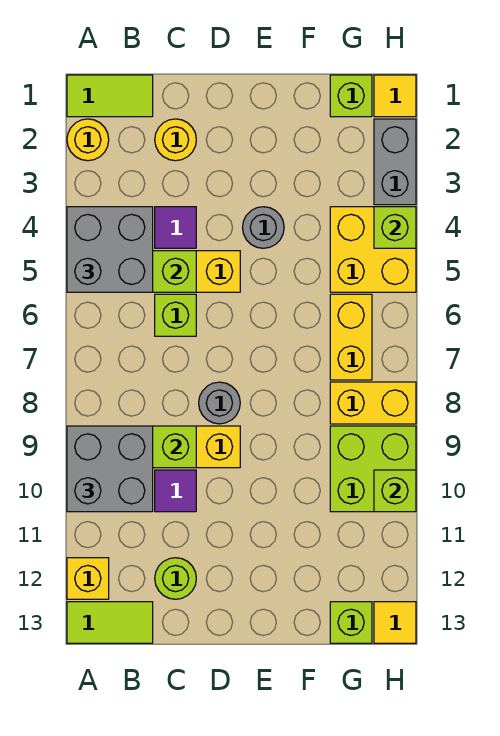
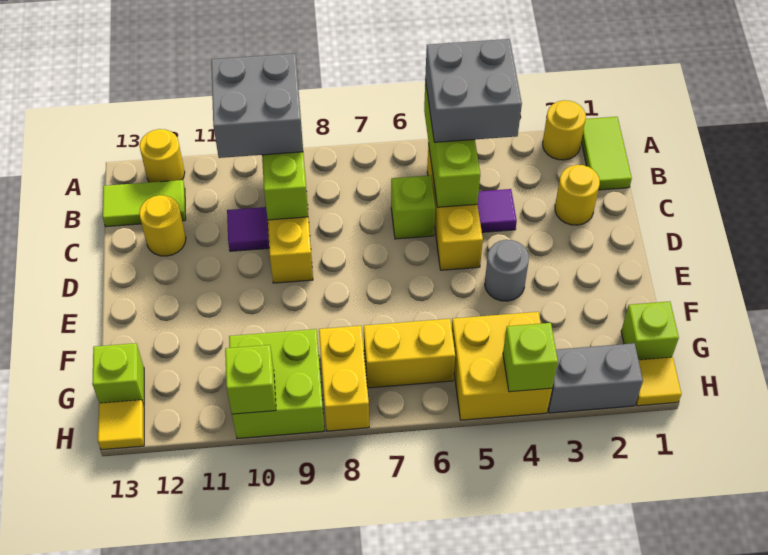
yellow brick A12 level 1 -> yellow round brick A12 level 1
lime tile A13:B13 level 1 -> lime tile B12:B13 level 1
lime round brick C12 level 1 -> yellow round brick C12 level 1
grey round brick D8 level 1 -> none

